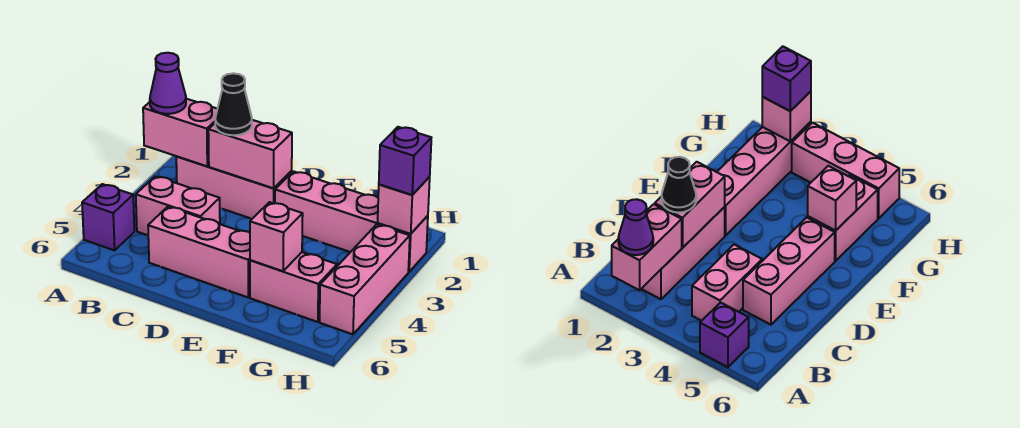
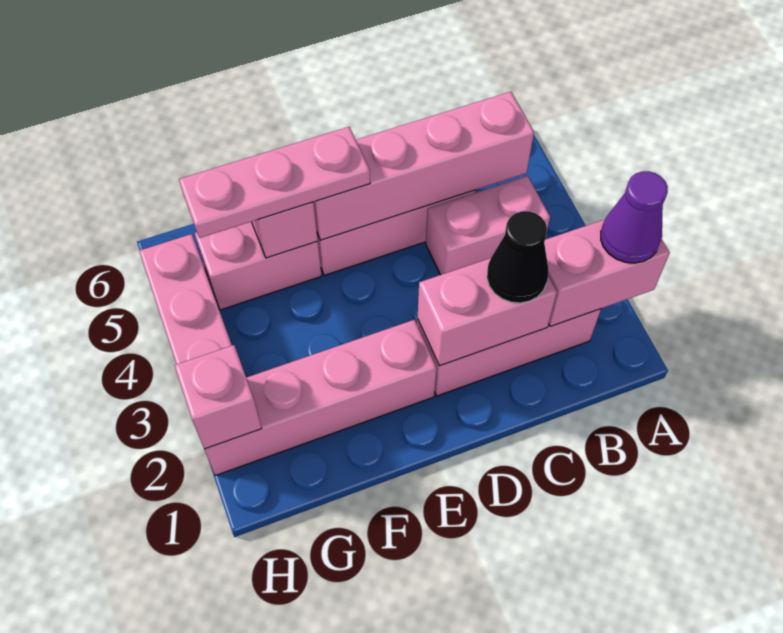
purple brick A5 level 1 -> none
none -> pink brick B5:E5 level 2
none -> pink plate E5:G5 level 3
purple brick H2 level 3 -> none

